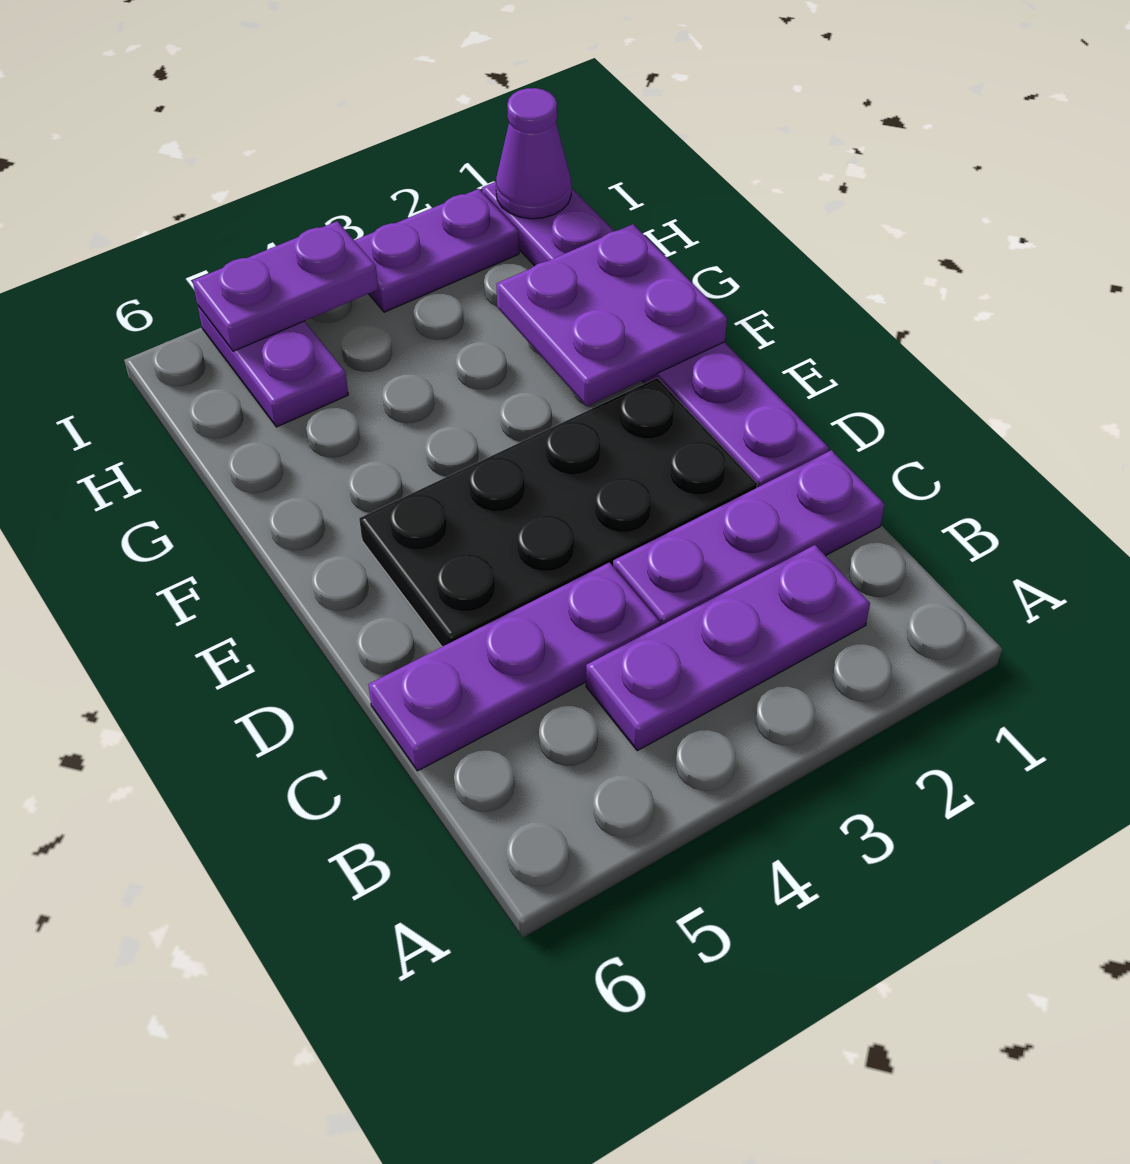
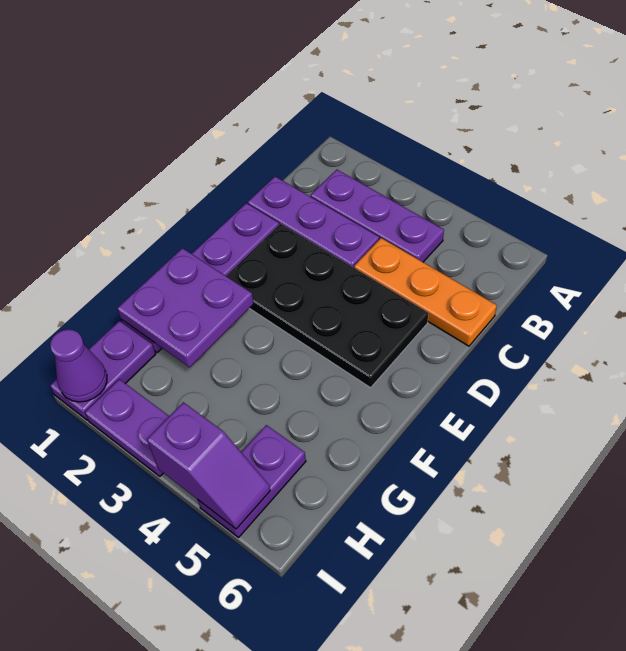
purple plate C4:C6 level 1 -> orange plate C4:C6 level 1
purple plate I4:I5 level 2 -> purple slope I4:I5 level 2 top 4

